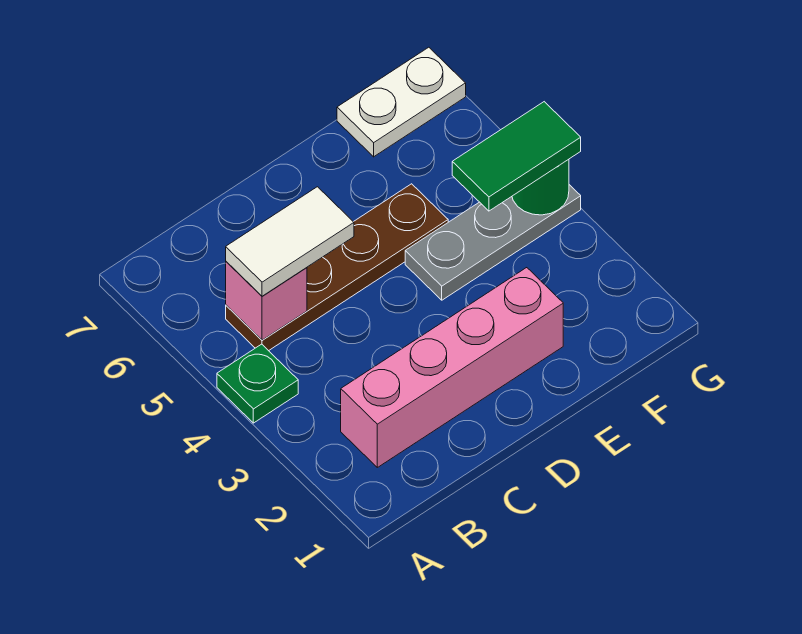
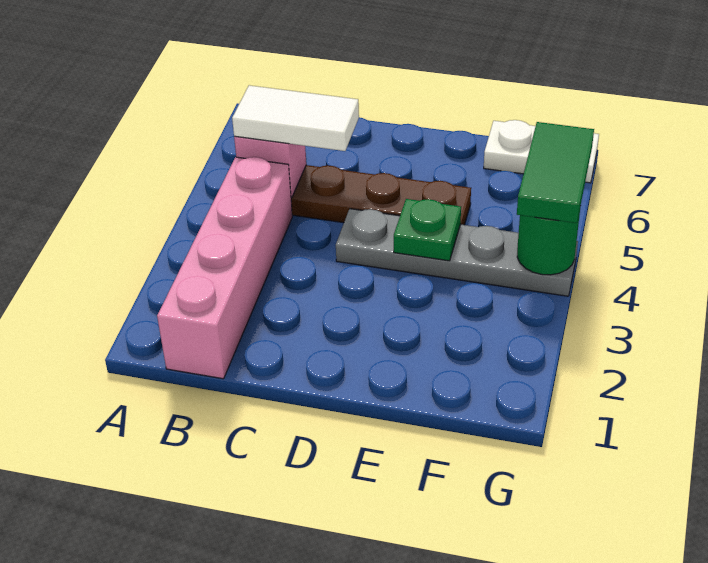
green plate A4 level 1 -> green plate E4 level 2
pink brick B2:E2 level 1 -> pink brick B1:B4 level 1
grey plate E4:G4 level 1 -> grey plate D4:G4 level 1
green tile F4:G4 level 3 -> green tile G4:G5 level 3

